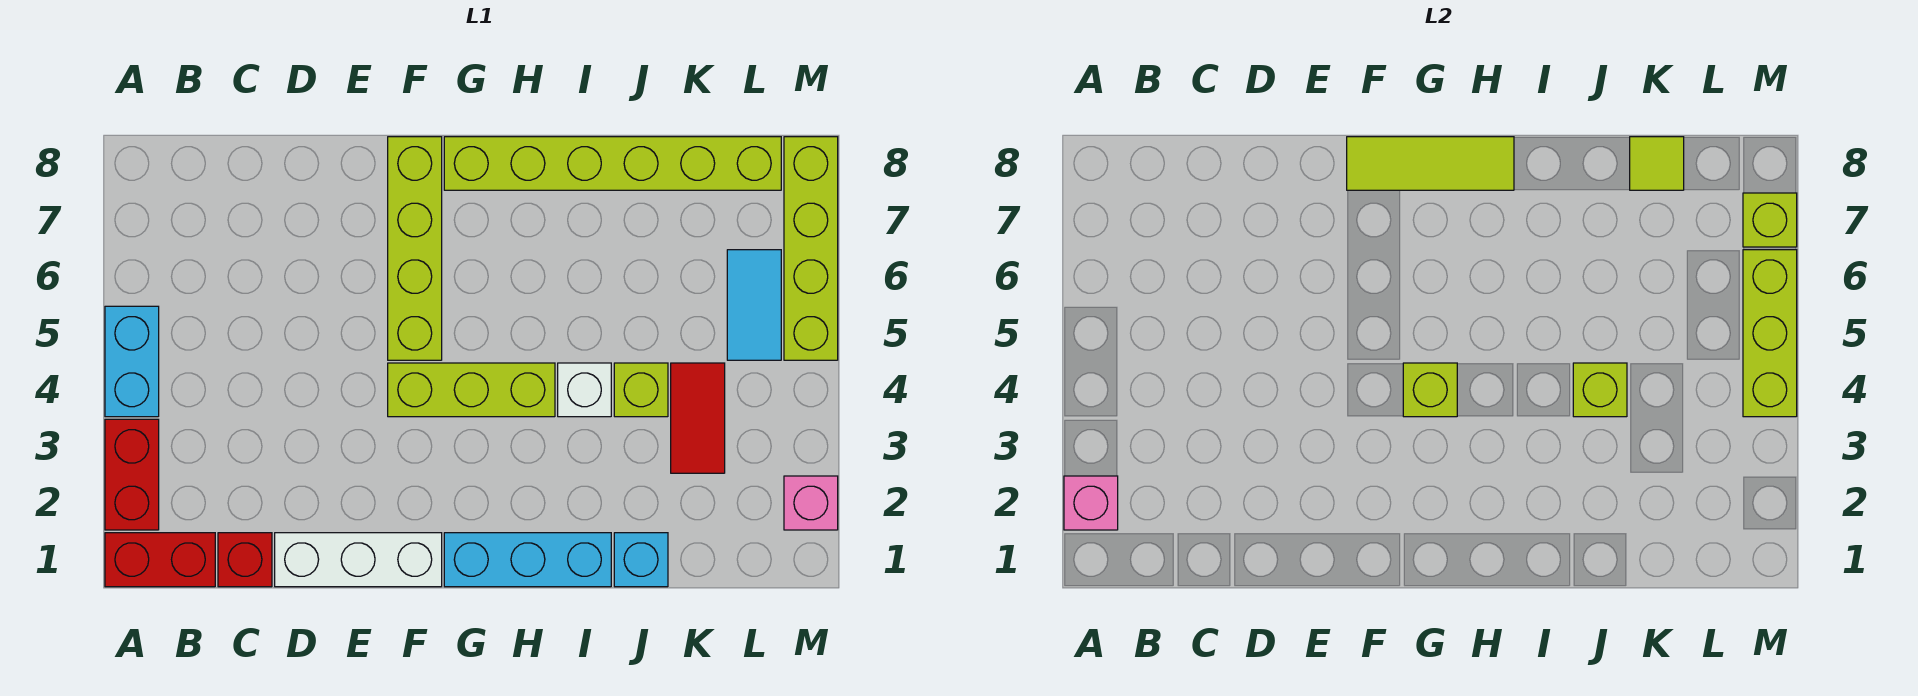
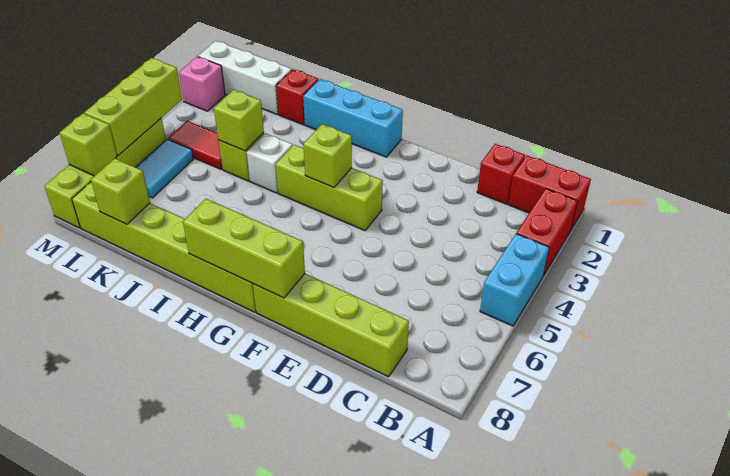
pink brick A2 level 2 -> none
white brick D1:F1 level 1 -> white brick K1:M1 level 1
lime brick F5:F8 level 1 -> lime brick C8:F8 level 1
lime tile F8:H8 level 2 -> lime brick F8:H8 level 2
cyan brick J1 level 1 -> red brick J1 level 1
red tile K3:K4 level 1 -> red tile K4:L4 level 1
lime tile K8 level 2 -> lime brick K8 level 2

